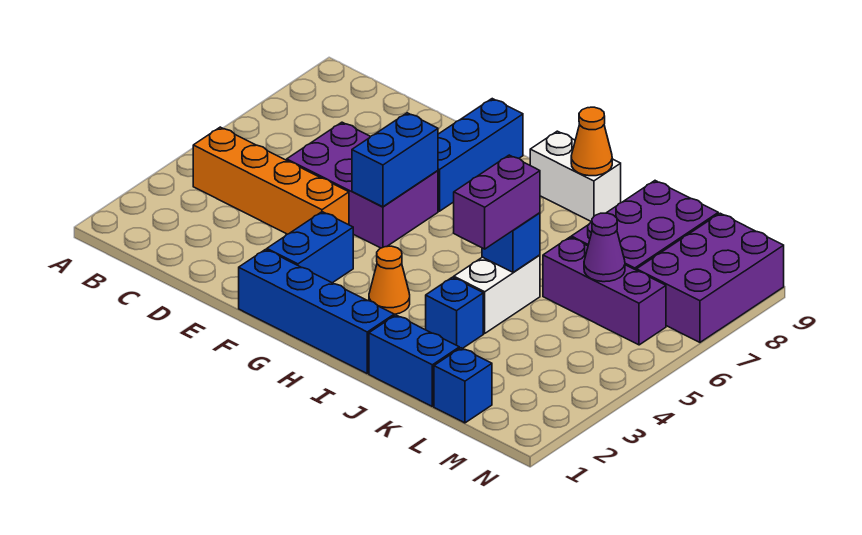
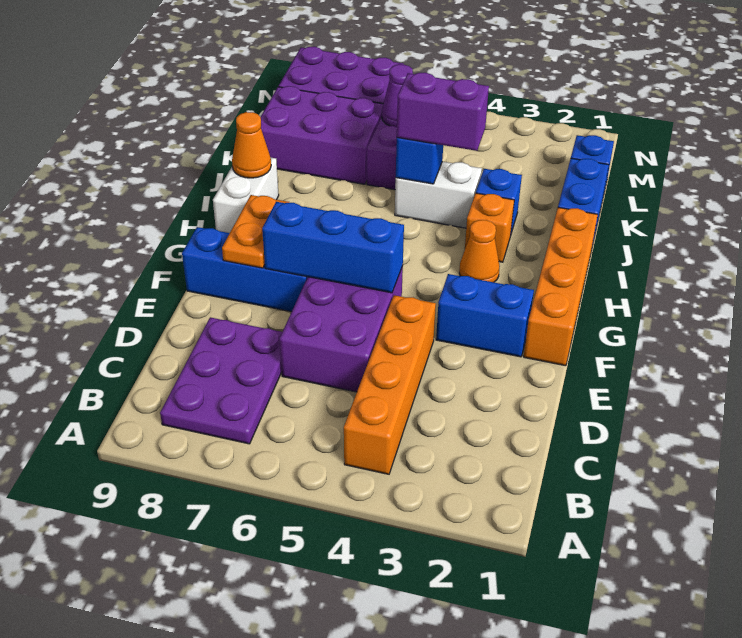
none -> purple plate B7:D8 level 1
blue brick F1:I1 level 1 -> orange brick F1:I1 level 1
blue brick F5:F6 level 2 -> blue brick F5:F7 level 2
none -> orange plate F8:G8 level 2
none -> orange brick I3 level 1

